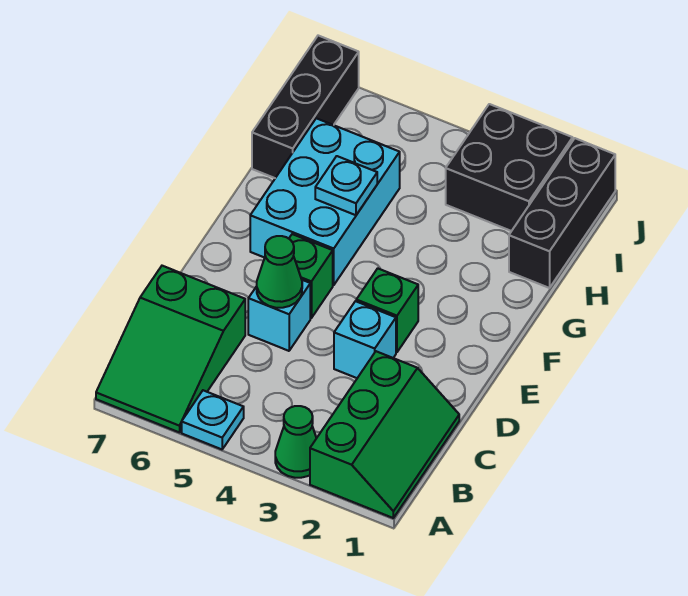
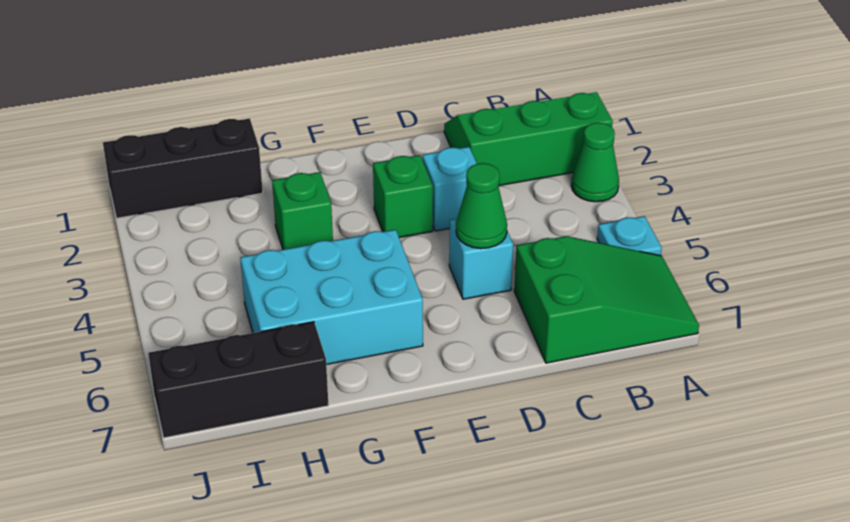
green brick E5 level 1 -> green brick G3 level 1
cyan plate G5 level 2 -> none
black brick I2:J3 level 1 -> none

